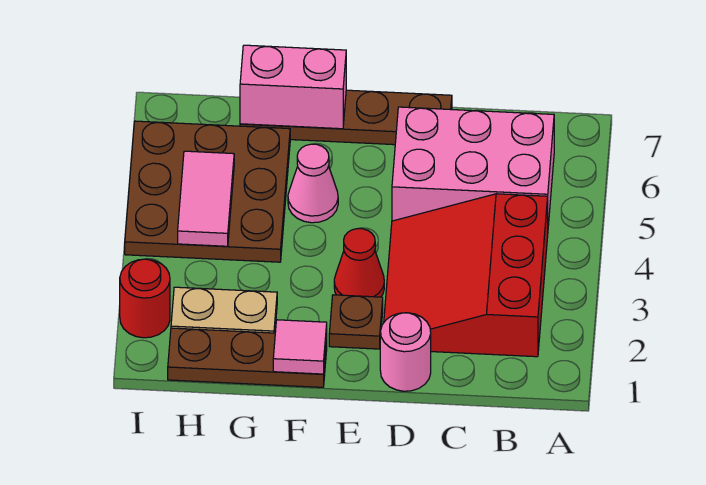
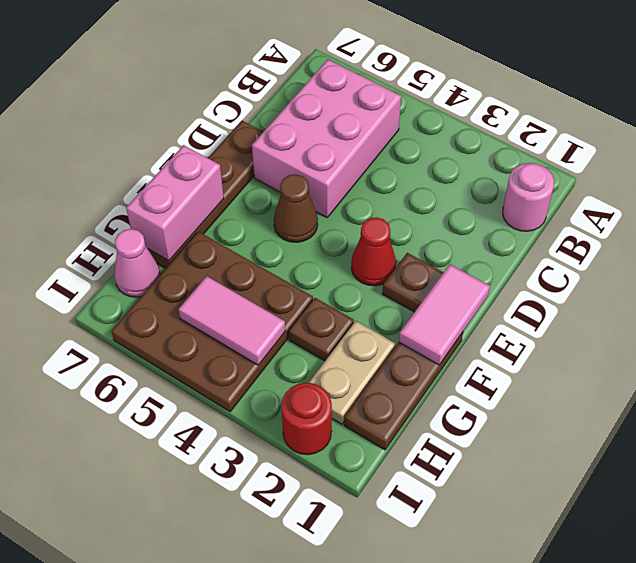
red slope B2:D4 level 1 top B -> none
pink round brick D1 level 1 -> pink round brick B1 level 1
none -> brown cone E5 level 1
pink tile F1 level 2 -> pink tile E1:F1 level 2
pink cone F5 level 1 -> pink cone H7 level 1
none -> brown plate G3 level 1

